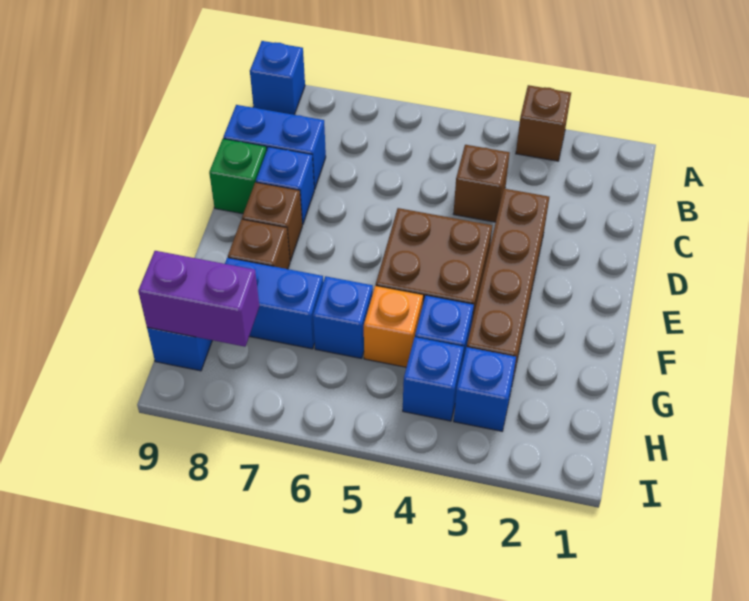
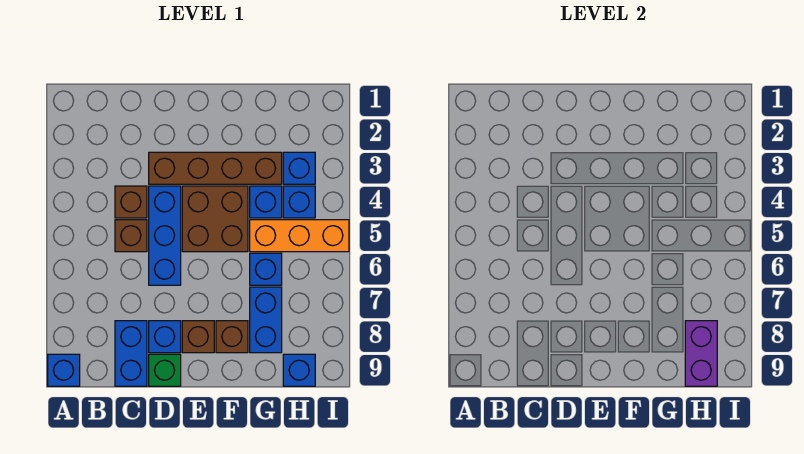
brown brick A3 level 1 -> brown brick C5 level 1
none -> blue brick D4:D6 level 1
orange brick G5 level 1 -> orange brick G5:I5 level 1

